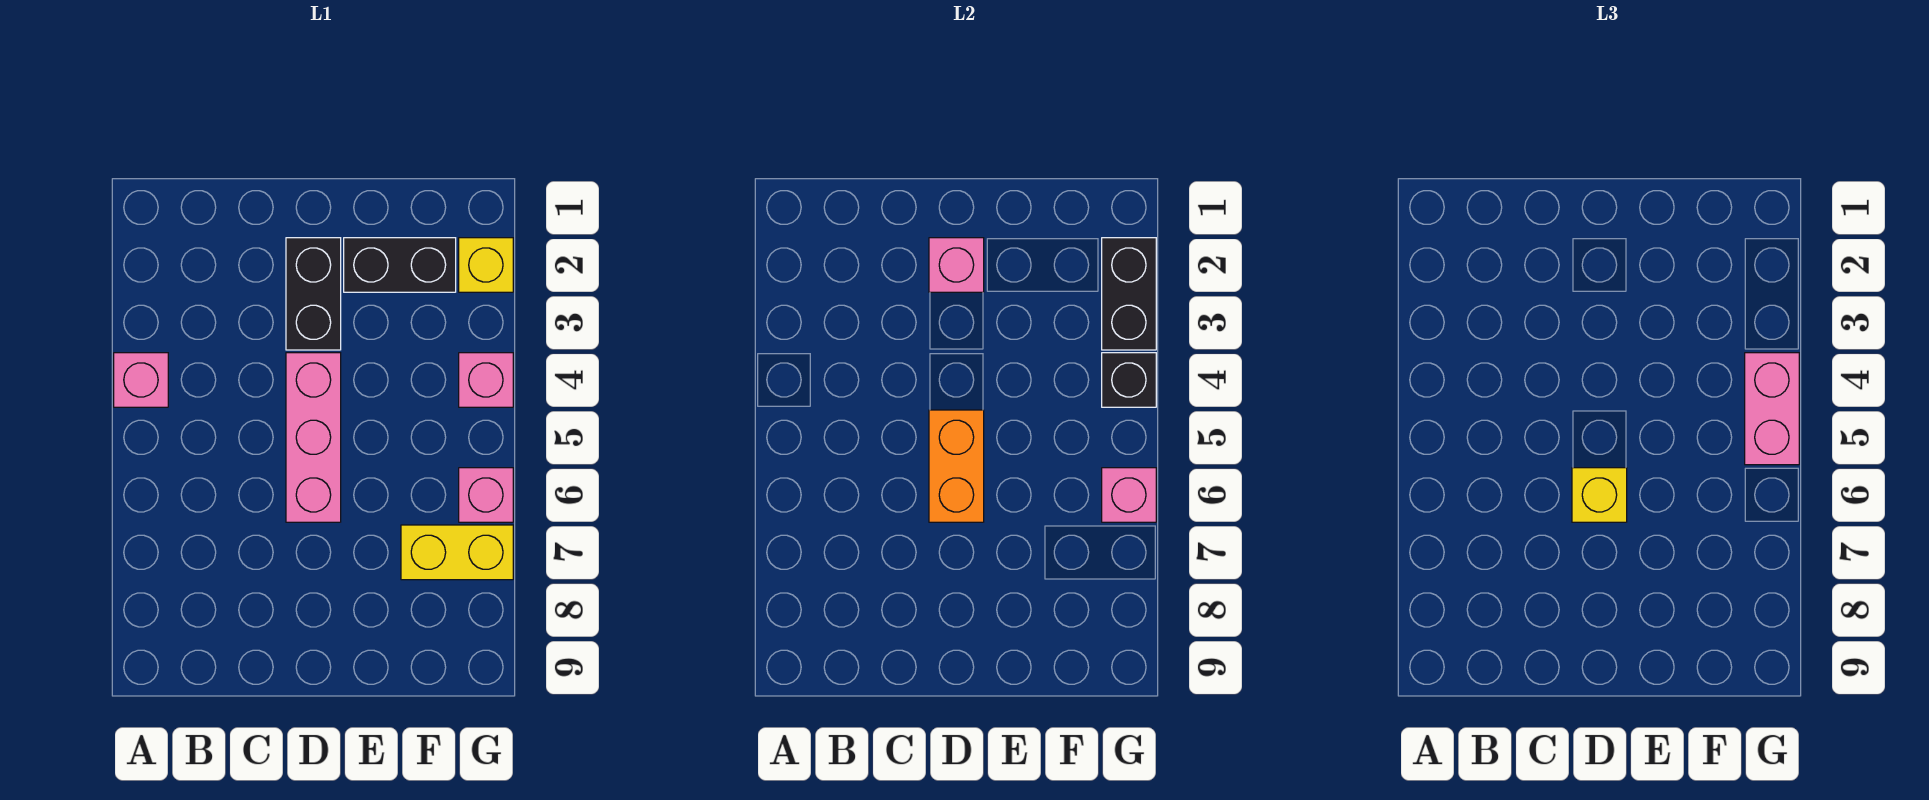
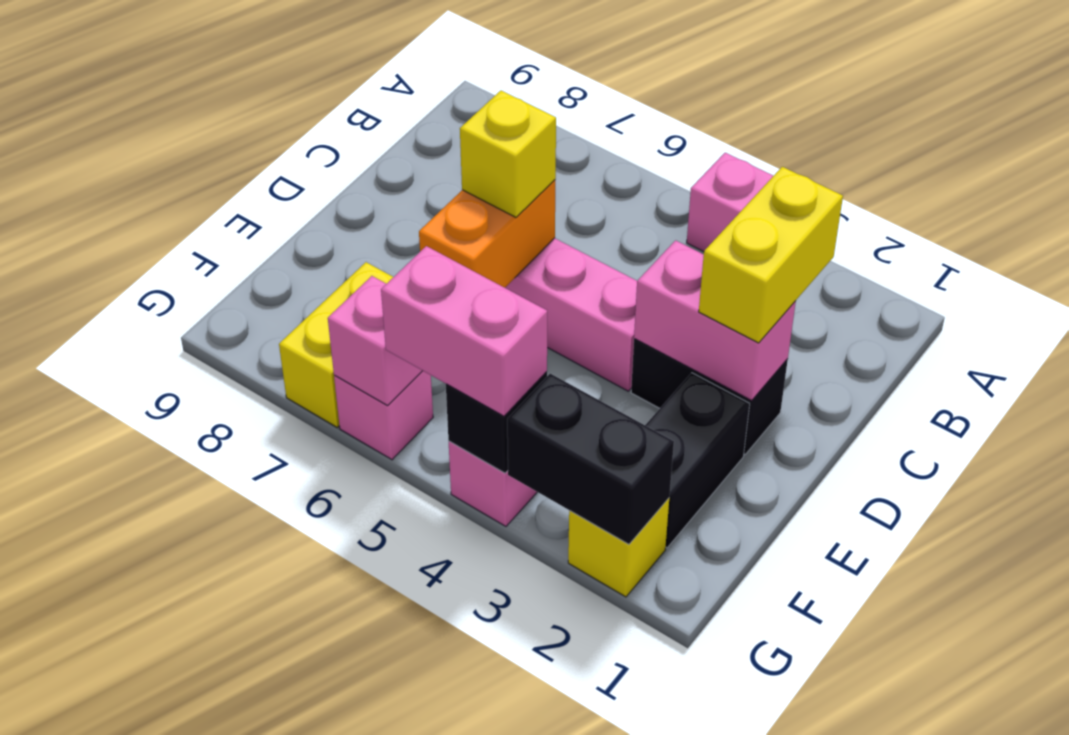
none -> yellow brick C2:D2 level 3
pink brick D2 level 2 -> pink brick D2:D3 level 2
orange brick D5:D6 level 2 -> orange brick D6:E6 level 2

